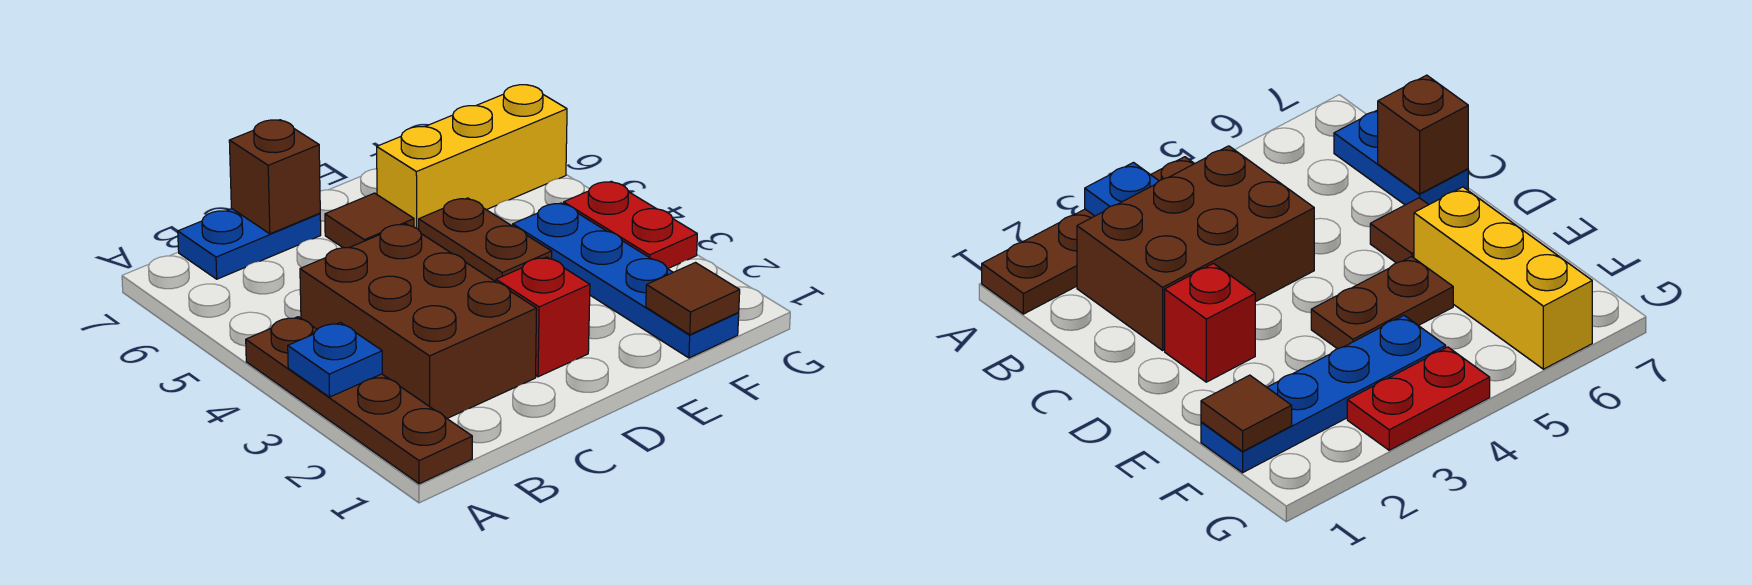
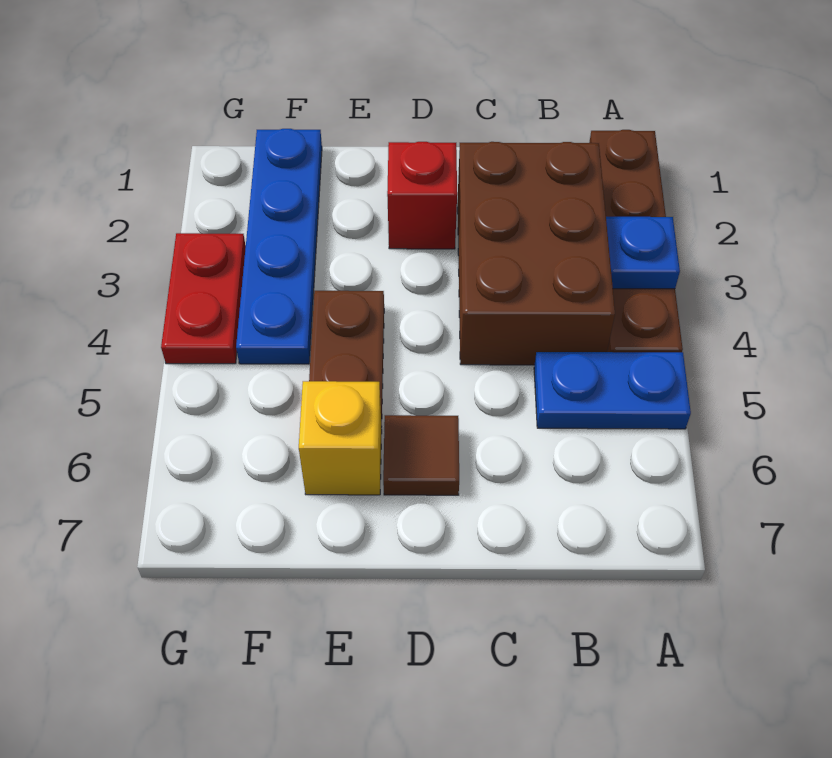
blue plate B7:C7 level 1 -> blue plate A5:B5 level 1
brown brick C7 level 2 -> none
yellow brick E6:G6 level 1 -> yellow brick E6 level 1
brown tile F1 level 2 -> none

